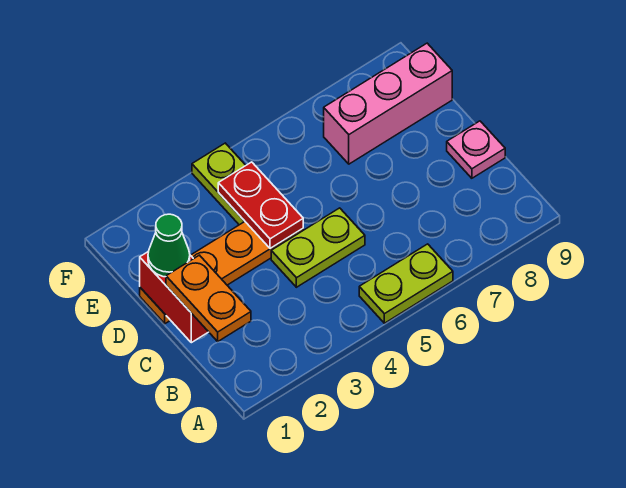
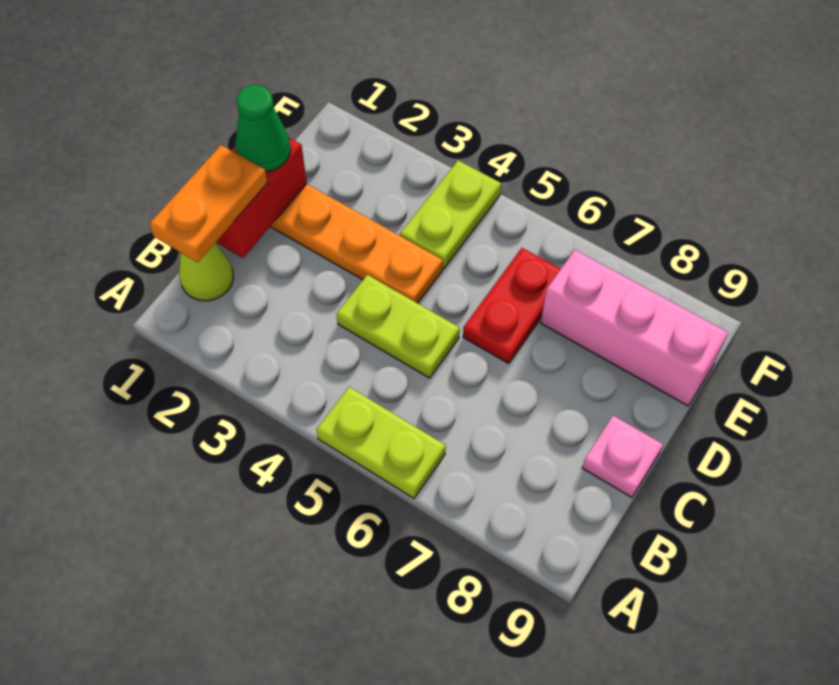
none -> lime cone B1 level 1
red plate D4:E4 level 2 -> red plate D6:E6 level 1

